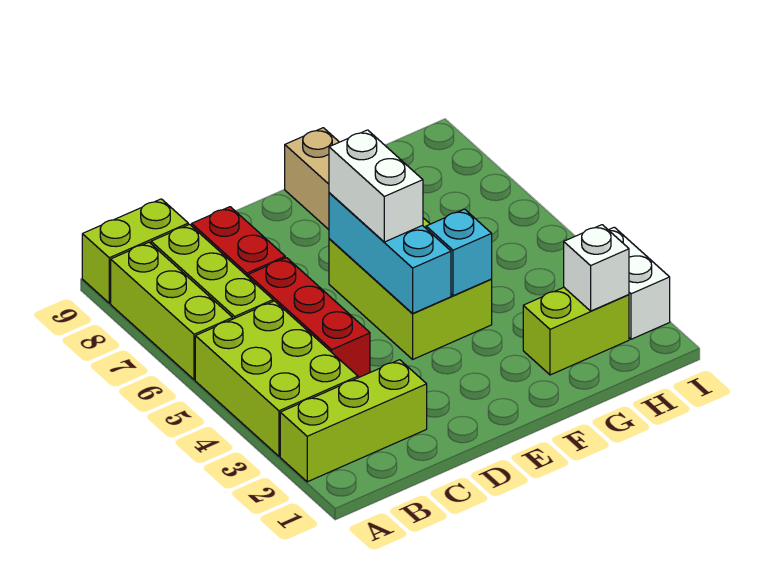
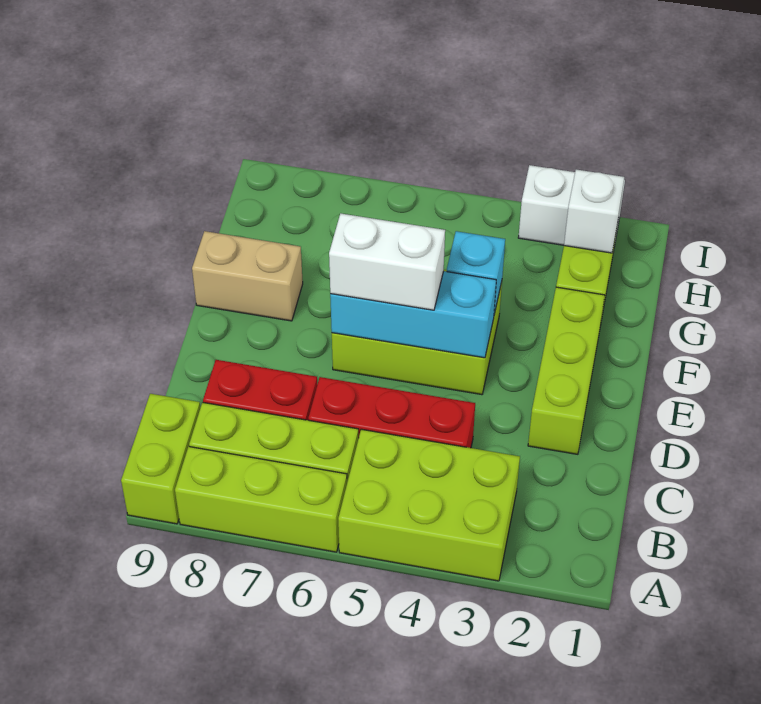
lime brick A2:C2 level 1 -> lime brick D2:F2 level 1

